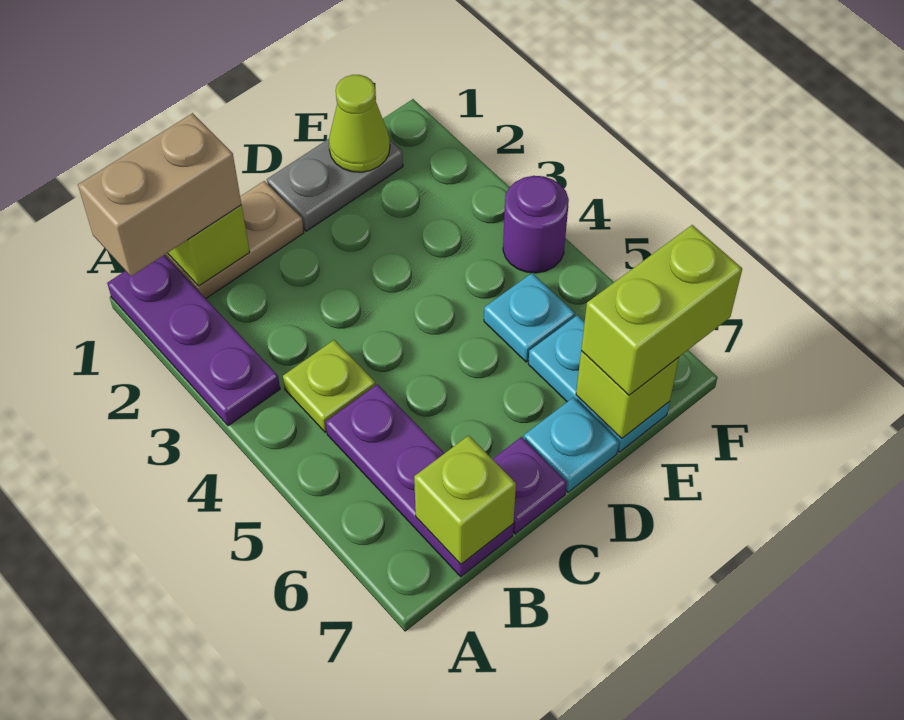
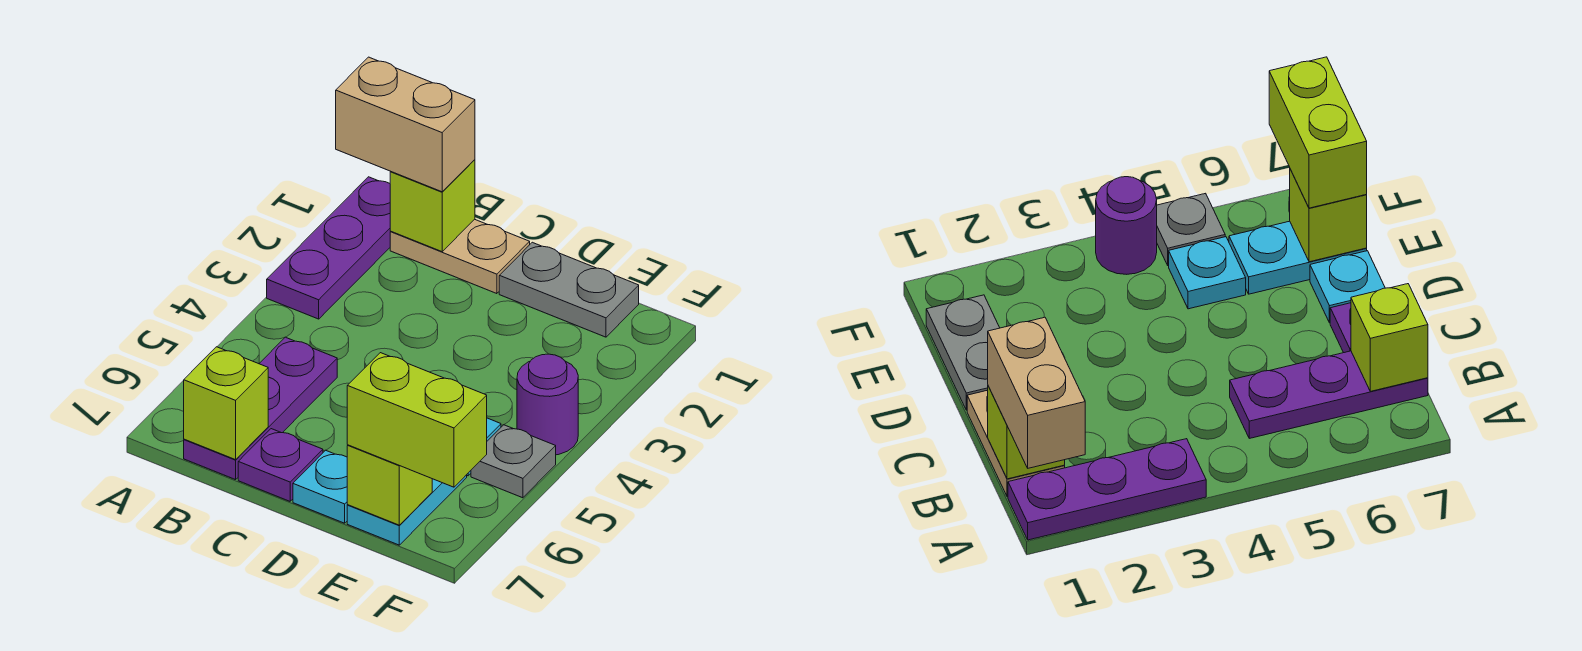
lime plate B4 level 1 -> none
lime cone E1 level 2 -> none
none -> grey plate F5 level 1

